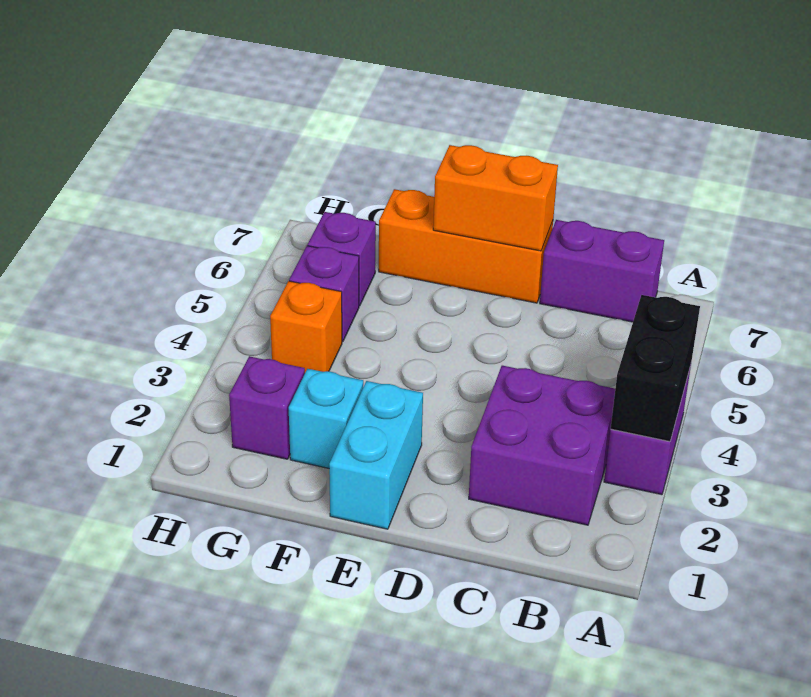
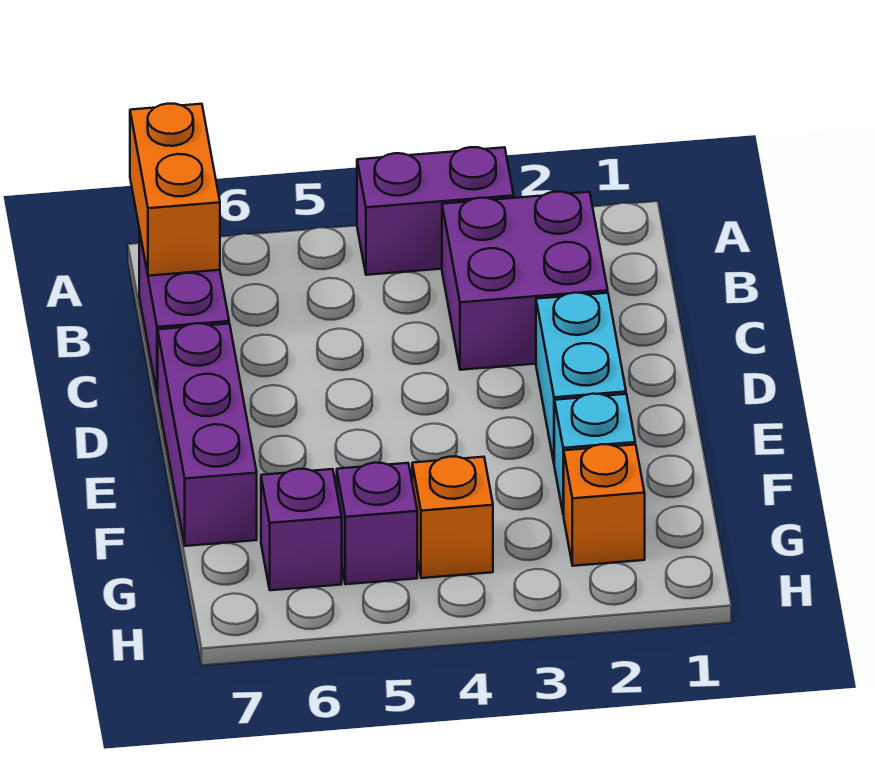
black brick A3:A4 level 2 -> none
orange brick D7:F7 level 1 -> purple brick D7:F7 level 1
orange brick D7:E7 level 2 -> orange brick A7:B7 level 2
cyan brick E1:E2 level 1 -> cyan brick D2:E2 level 1
purple brick G2 level 1 -> orange brick G2 level 1

